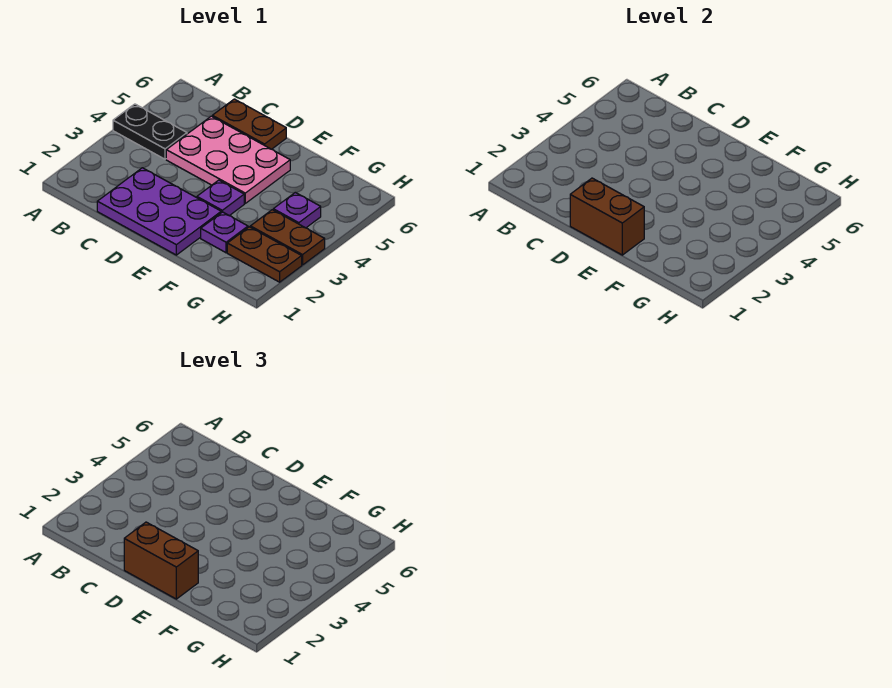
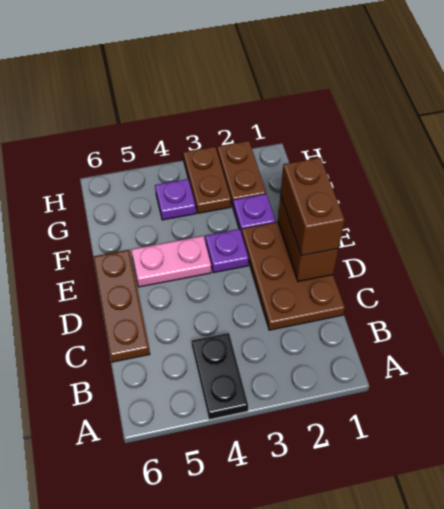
purple plate C1:E2 level 1 -> brown plate C1:E2 level 1
pink plate C4:E5 level 1 -> pink plate E4:E5 level 1
brown plate C6:D6 level 1 -> brown plate C6:E6 level 1

